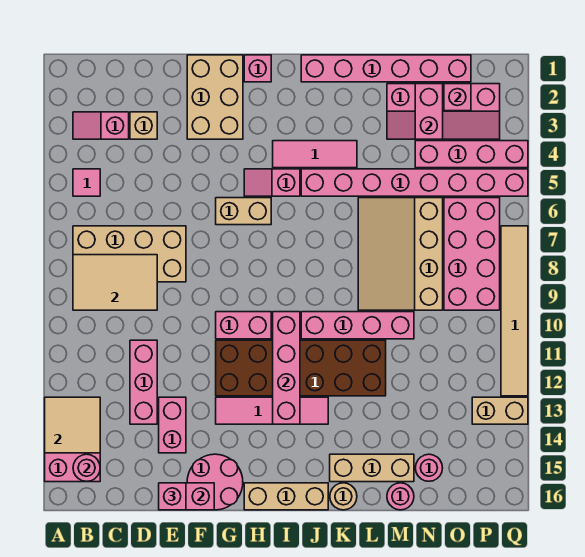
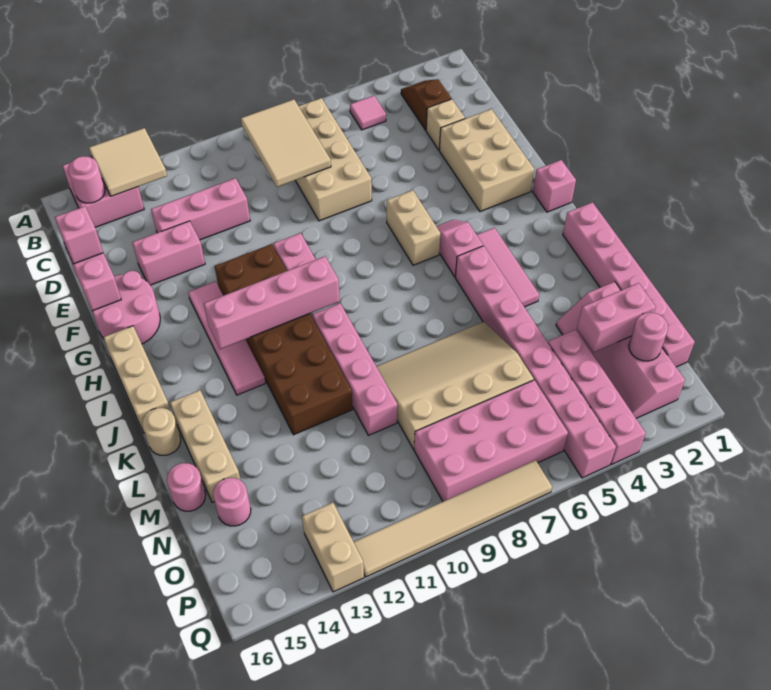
pink slope B3:C3 level 1 top C -> brown slope B3:C3 level 1 top C
tan brick F1:G3 level 1 -> tan brick E2:G3 level 1
pink brick O2 level 2 -> pink round brick O2 level 2

